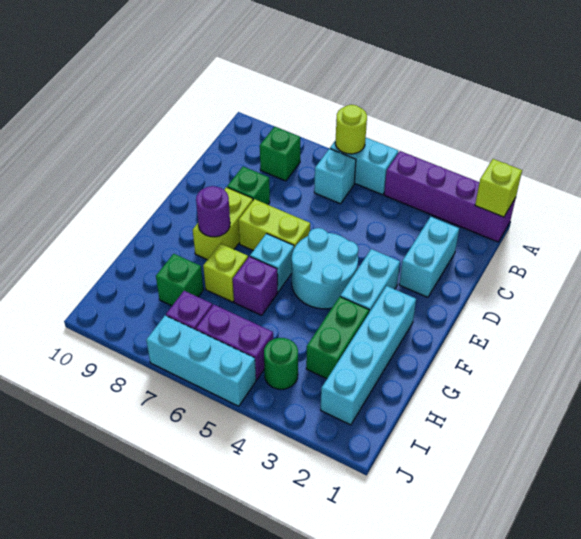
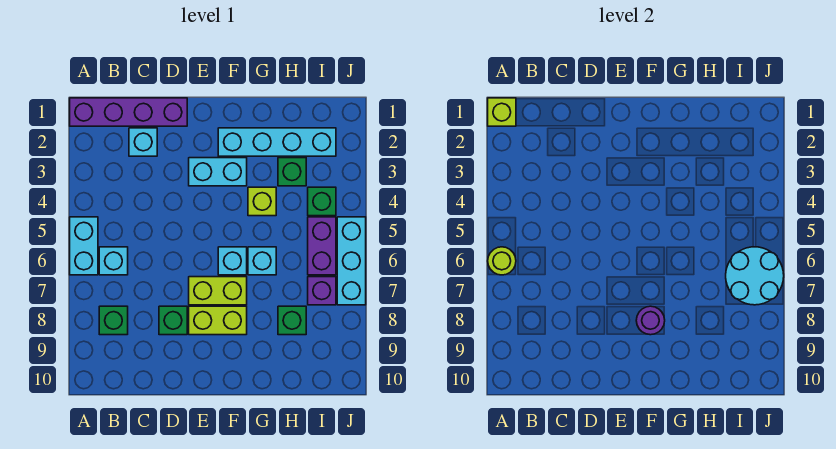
purple brick A1:A4 level 1 -> purple brick A1:D1 level 1
cyan brick C2:D2 level 1 -> cyan brick C2 level 1
cyan round brick E4:F5 level 1 -> cyan round brick I6:J7 level 2
lime brick E6:E7 level 1 -> lime brick E7:F7 level 1
green brick G3:H3 level 1 -> green brick H3 level 1
purple brick G6 level 1 -> cyan brick G6 level 1
lime brick G7 level 1 -> lime brick G4 level 1
green round brick I4 level 1 -> green brick I4 level 1

